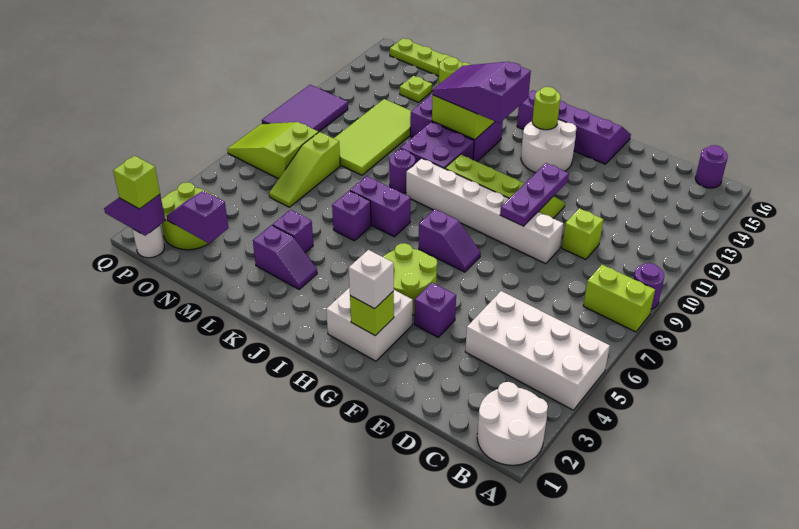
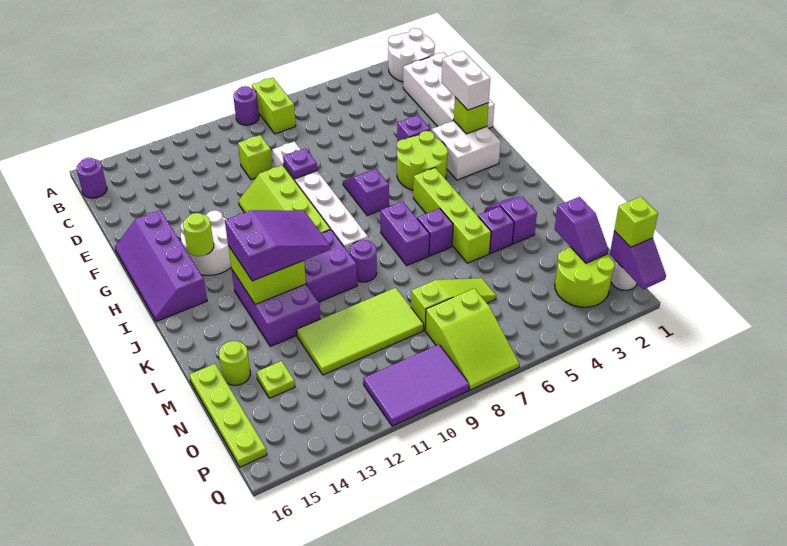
white brick A4:D5 level 1 -> white brick C1:F2 level 1
purple plate F9:F11 level 2 -> purple plate F9 level 2
white brick G2 level 3 -> white brick F2:G2 level 3
none -> lime brick I5:L5 level 1
purple slope I12:K13 level 3 top I -> purple slope J11:K13 level 3 top 13

